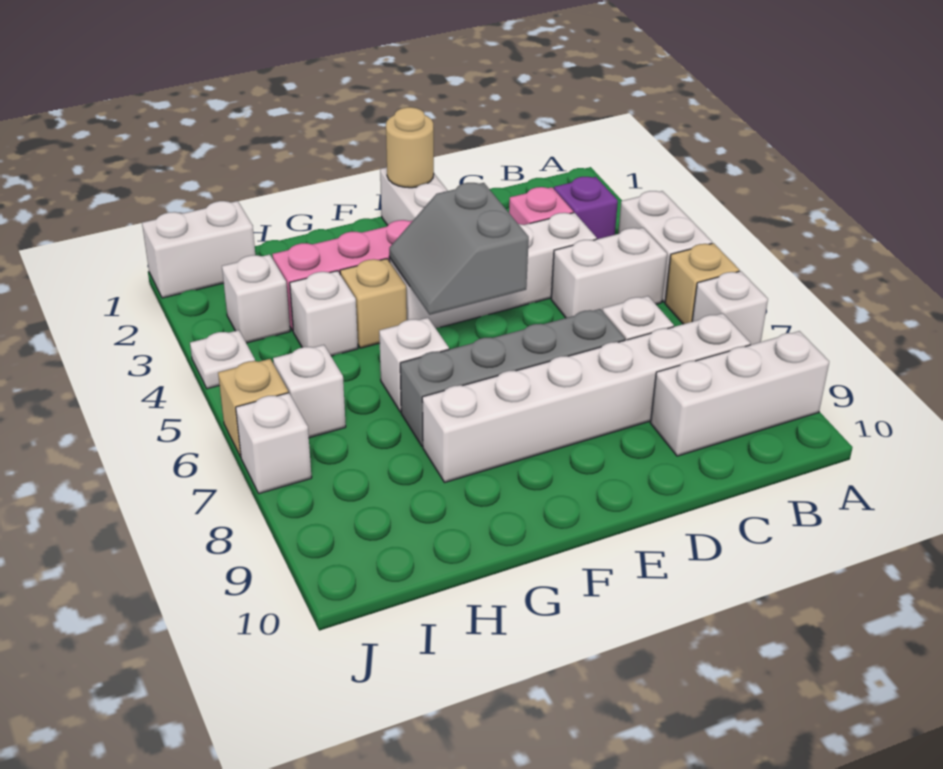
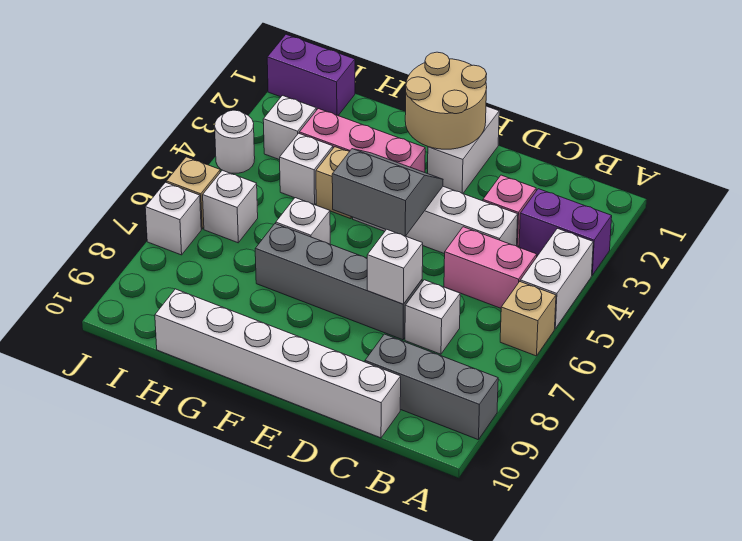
white brick A7 level 1 -> white brick D7 level 2
white brick A9:C9 level 1 -> grey brick A9:C9 level 1
purple brick B3 level 1 -> purple brick A3:B3 level 1
white brick B5:C5 level 1 -> pink brick B5:C5 level 1
white brick B8:G8 level 1 -> white brick C10:H10 level 1
tan round brick E1 level 2 -> tan round brick E1:F2 level 2
grey slope E4:F5 level 2 top E -> grey slope E4:F5 level 2 top 5
white brick I1:J1 level 1 -> purple brick I1:J1 level 1
white plate J4 level 1 -> white round brick J4 level 1

